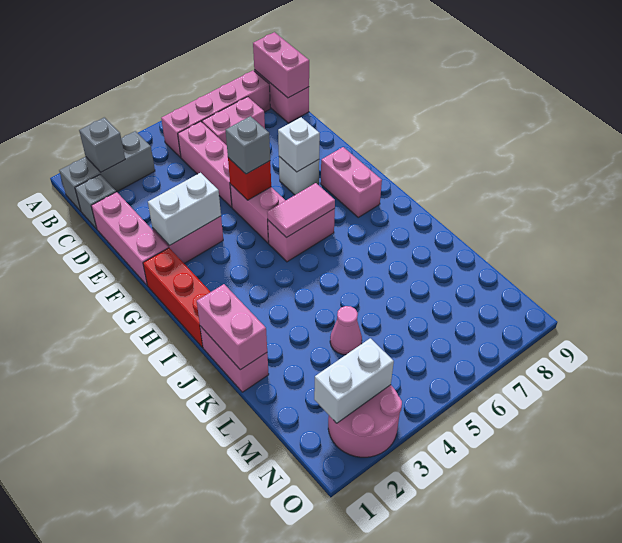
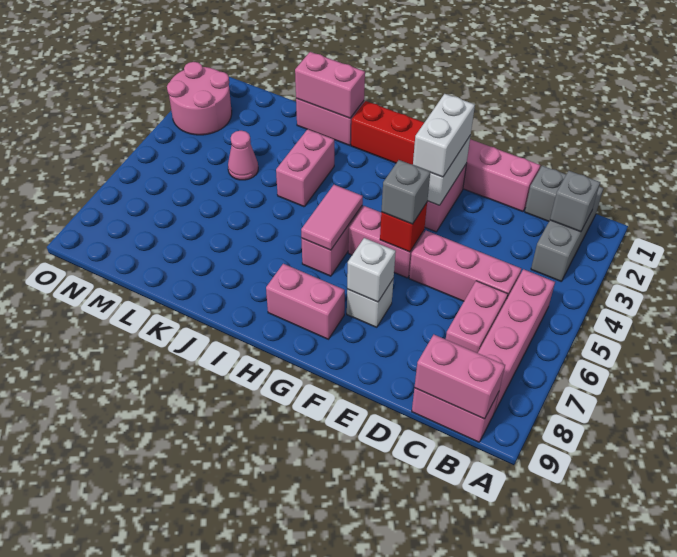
none -> pink brick J3:J4 level 1
white brick N2:N3 level 2 -> white brick F2:F3 level 3

